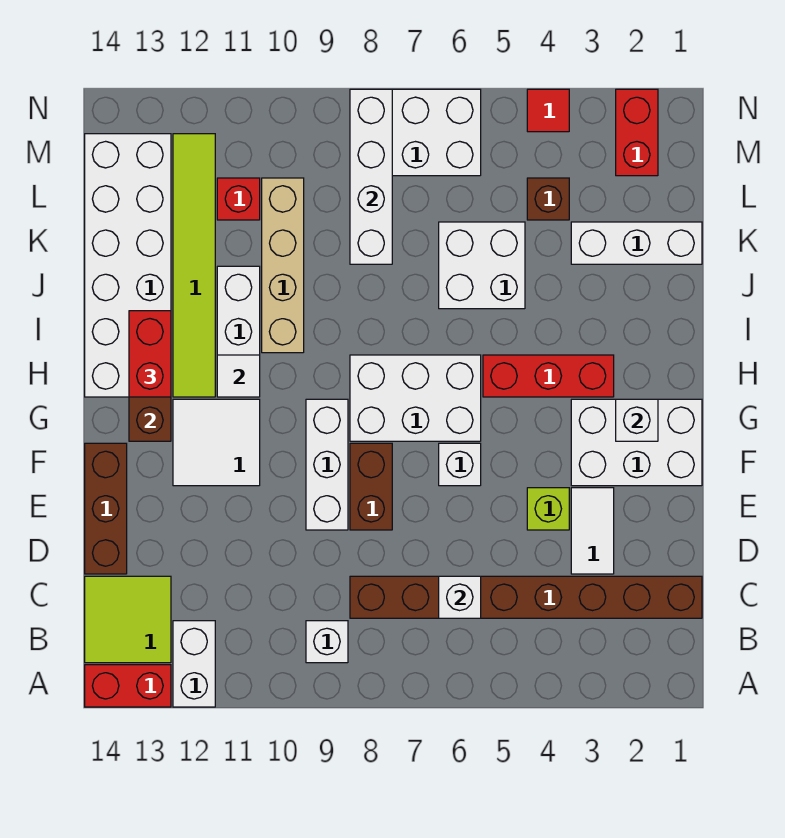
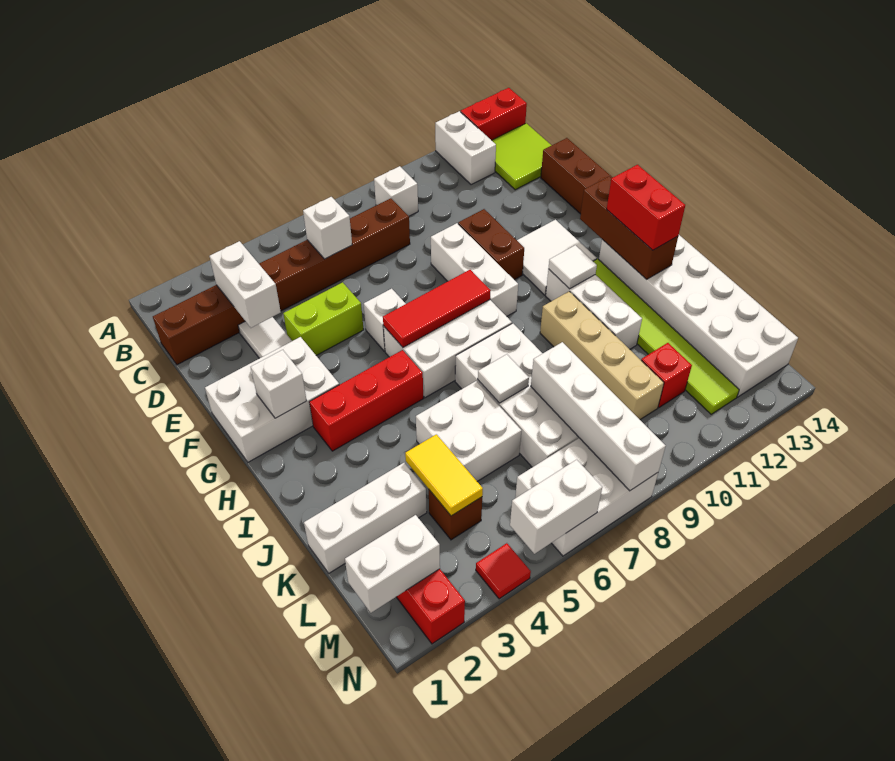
none -> white brick C3:D3 level 2
lime brick E4 level 1 -> lime brick E4:E5 level 1
brown brick E8:F8 level 1 -> brown brick E10:F10 level 1
none -> red tile G6:G8 level 2
none -> white brick I7:L8 level 1
none -> white tile J7 level 2
none -> yellow tile K4:L4 level 2
none -> white brick M1:M2 level 2
none -> white brick N5:N6 level 2

